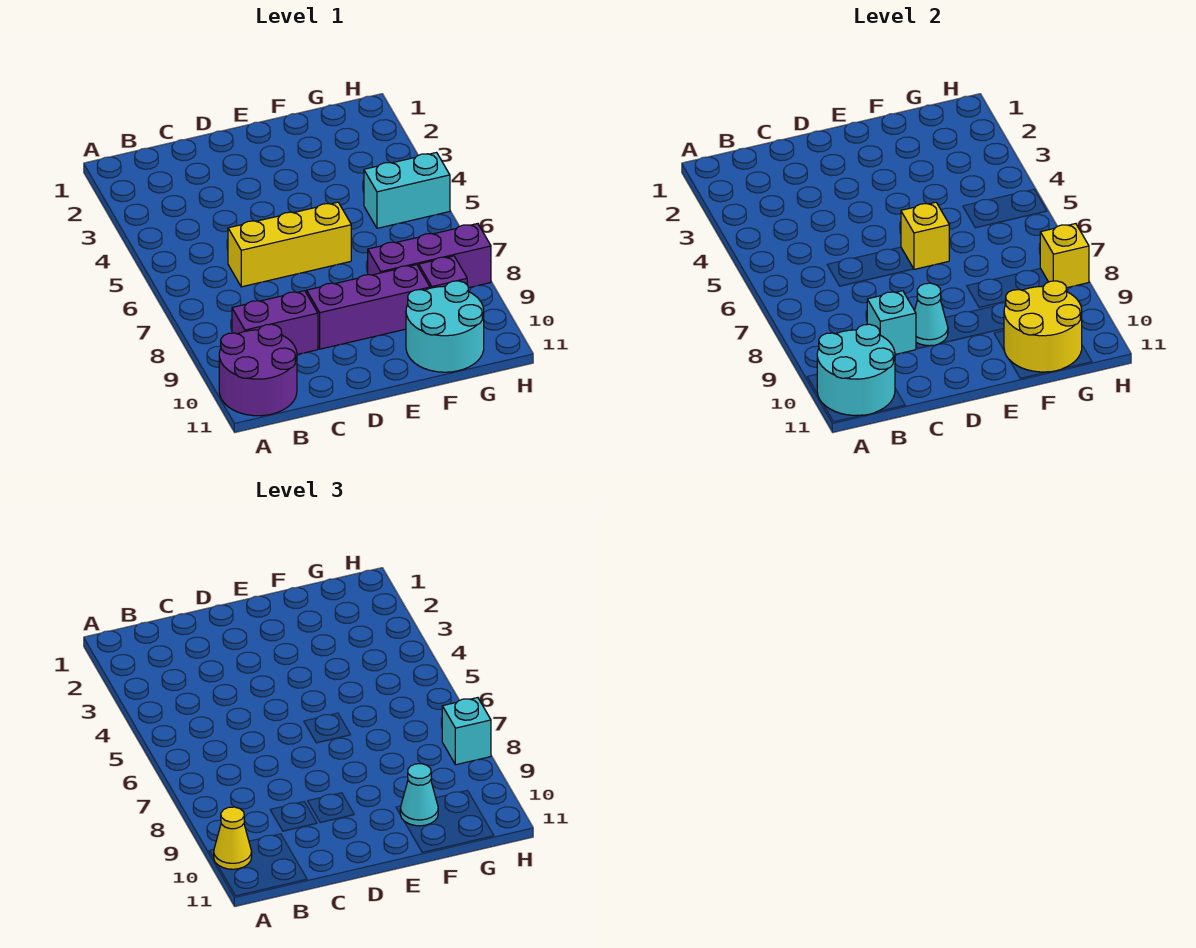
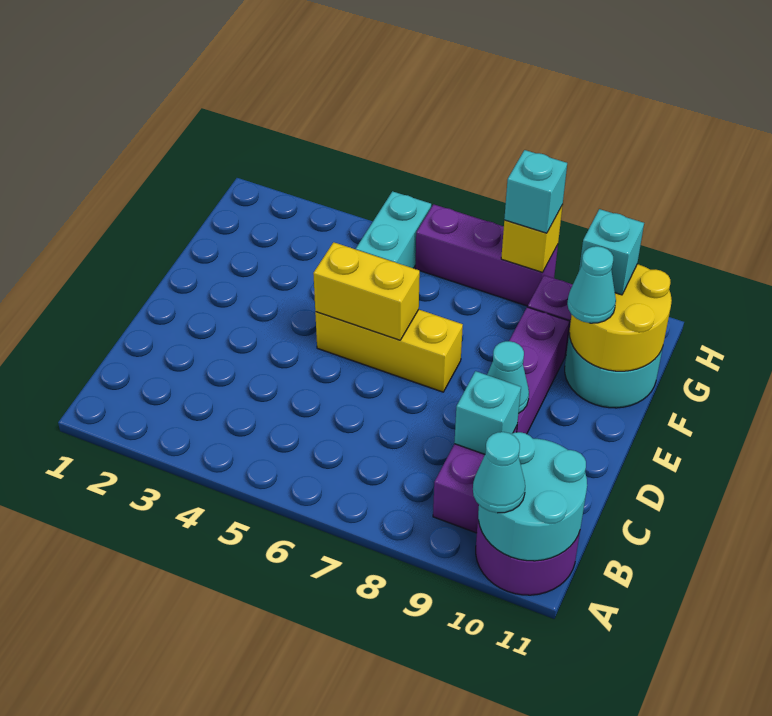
yellow cone A10 level 3 -> cyan cone A10 level 3
yellow brick C6:E6 level 1 -> yellow brick E5:E7 level 1
yellow brick E6 level 2 -> yellow brick E5:E6 level 2
purple brick F8:H8 level 1 -> purple brick H6:H8 level 1
none -> cyan brick G10 level 3

